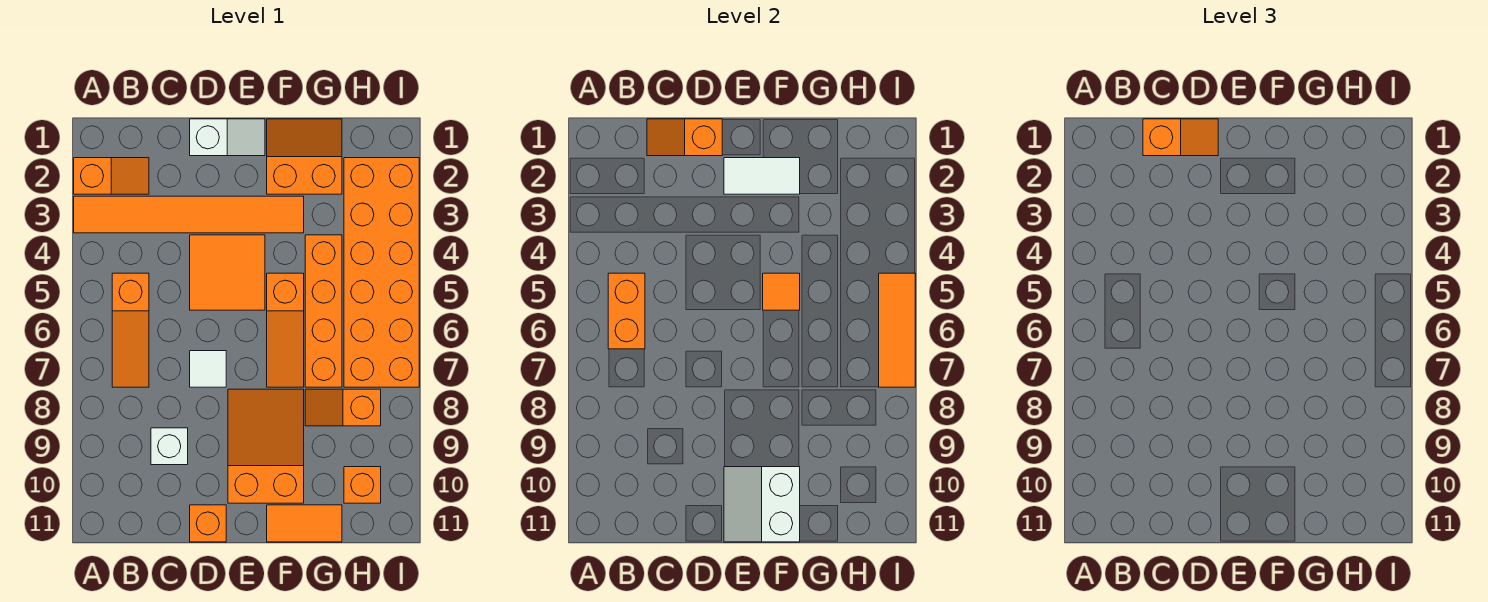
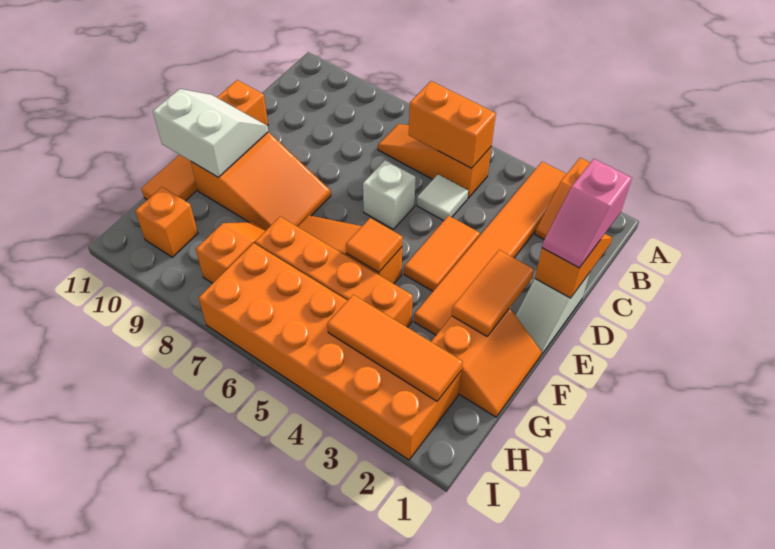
orange slope C1:D1 level 3 top C -> pink slope C1:D1 level 3 top C
white brick C9 level 1 -> white brick D6 level 1
orange tile D4:E5 level 1 -> orange tile D4:E4 level 1
white tile D7 level 1 -> white tile C5 level 1
white tile E2:F2 level 2 -> orange tile E2:F2 level 2
orange tile I5:I7 level 2 -> orange tile H2:H4 level 2

